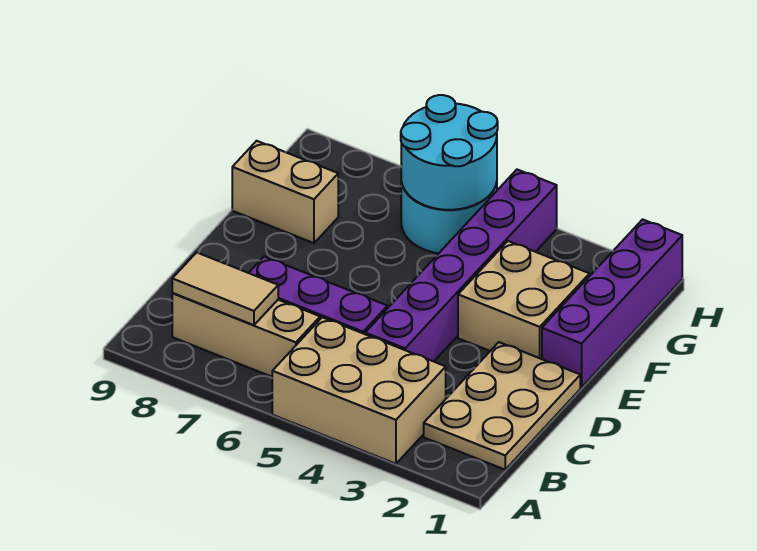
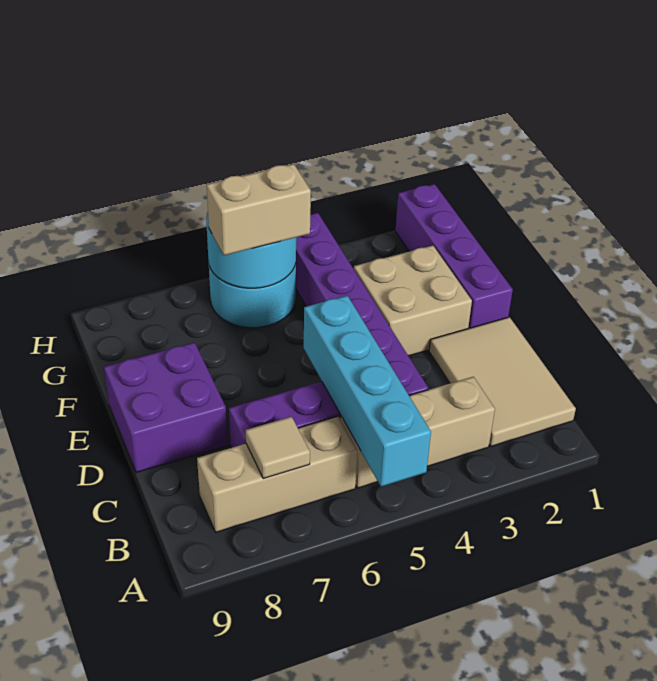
tan brick A3:B5 level 1 -> tan brick B3:B5 level 1
none -> cyan brick A5:D5 level 2
tan plate B1:D2 level 1 -> tan tile B1:D2 level 1
tan tile B7:B8 level 2 -> tan tile B7 level 2
none -> purple brick D8:E9 level 1
tan brick F8:F9 level 1 -> tan brick G5:G6 level 3

